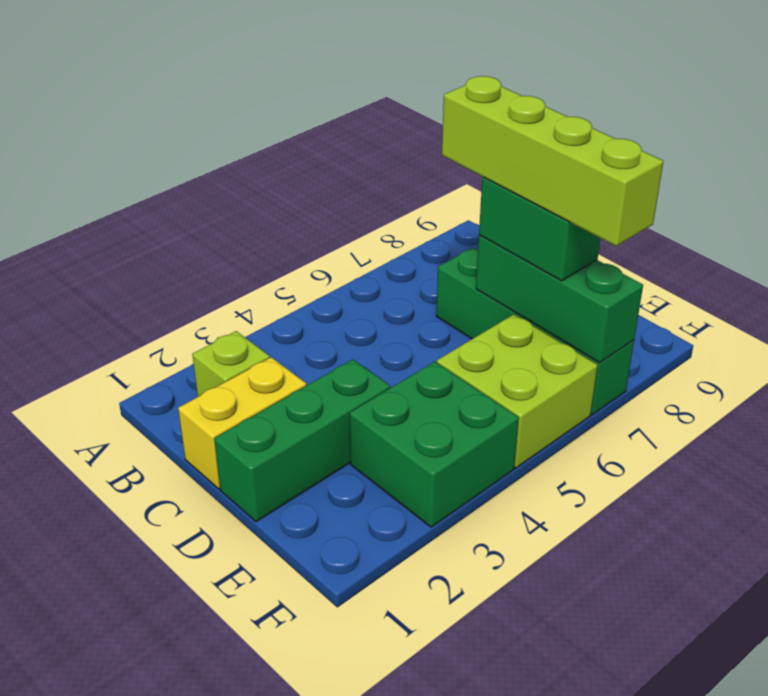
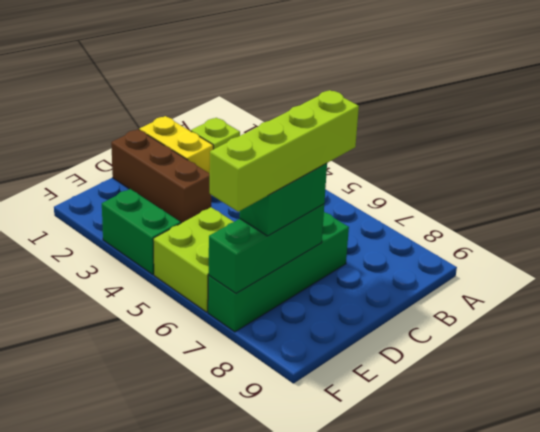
green brick D1:D3 level 1 -> brown brick D1:D3 level 1
green brick E3:F4 level 1 -> green brick F3:F4 level 1

